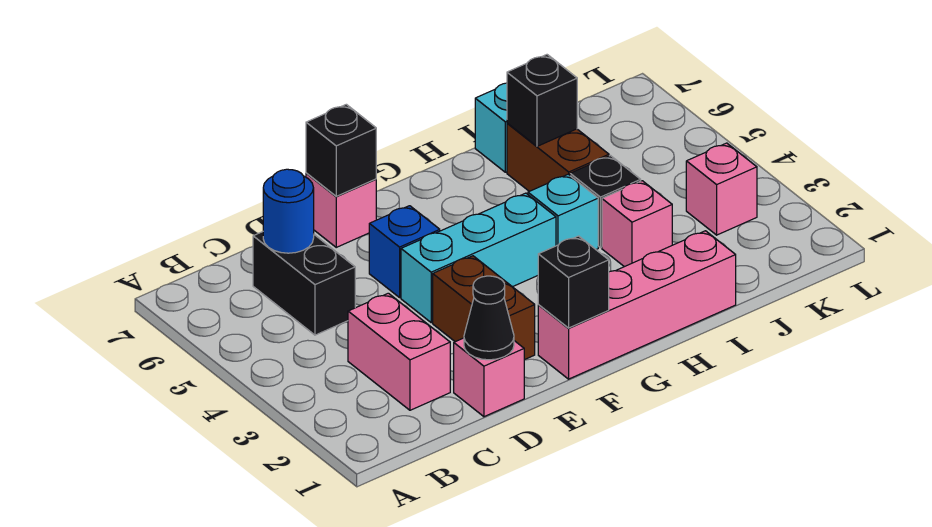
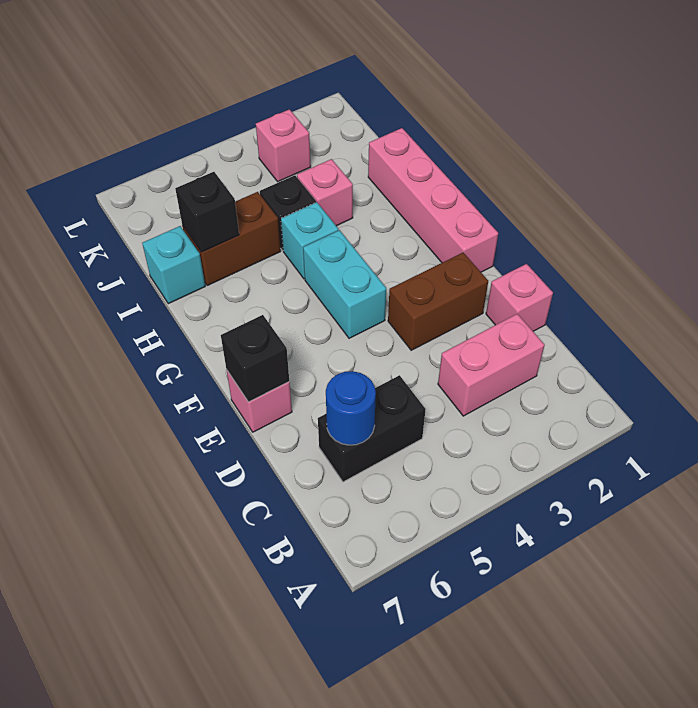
black cone D1 level 2 -> none
cyan brick E4:G4 level 1 -> cyan brick F4:G4 level 1
blue brick E5 level 1 -> none
black brick F1 level 2 -> none

